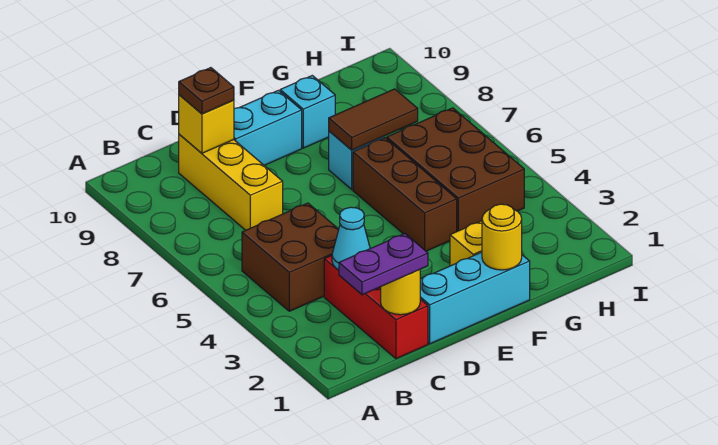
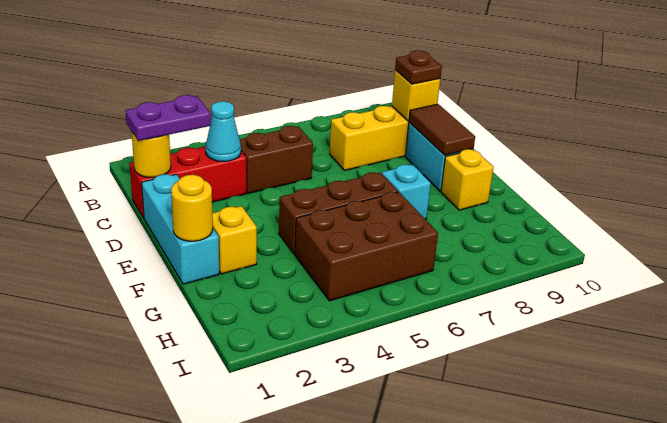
purple plate B1:C1 level 3 -> purple plate C1:C2 level 3
brown brick B4:C5 level 1 -> brown brick C4:C5 level 1
brown tile F7:G7 level 2 -> brown tile D9:E9 level 2
cyan brick F9 level 1 -> yellow brick F9 level 1

